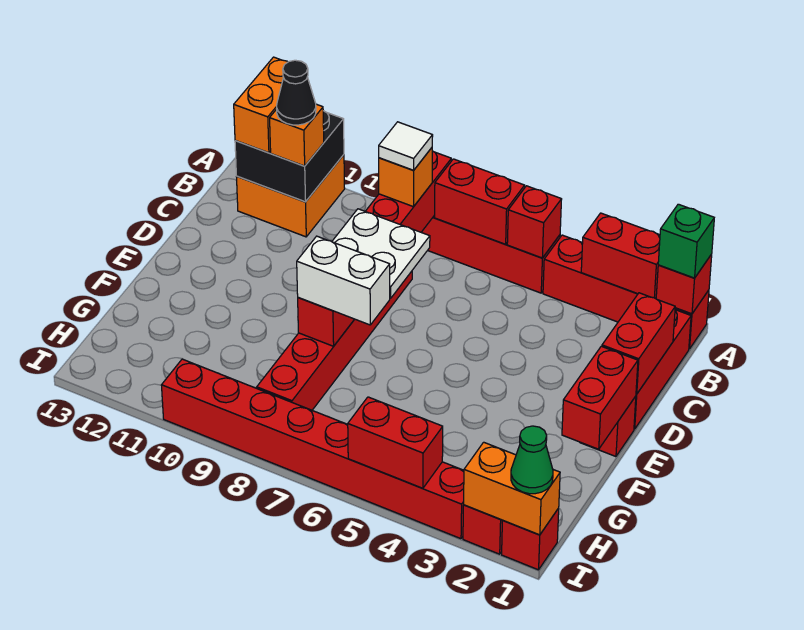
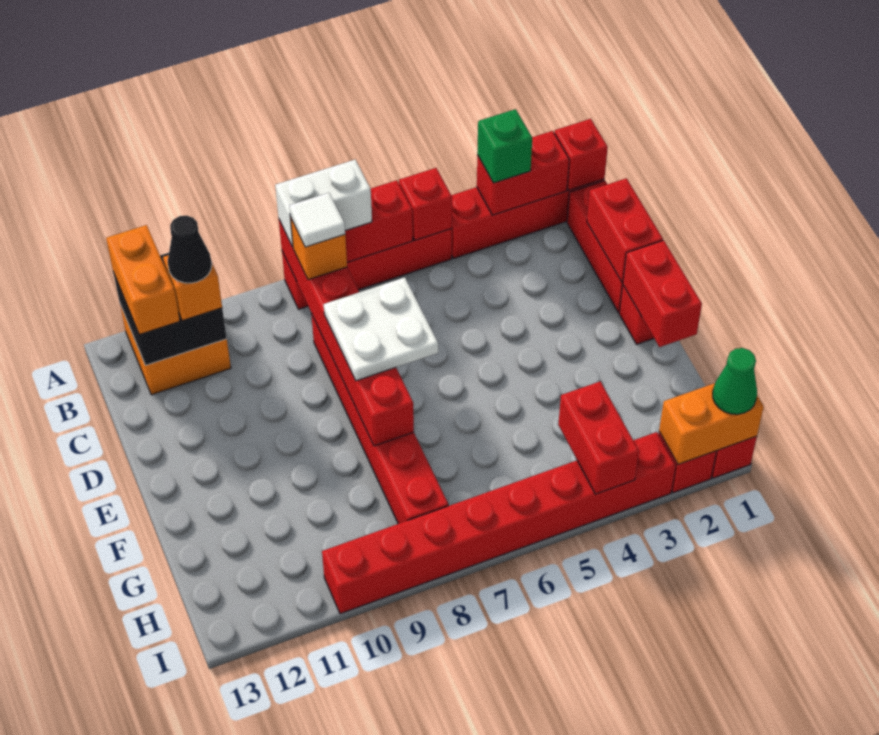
green brick A1 level 3 -> green brick A3 level 3
white brick F7:F8 level 3 -> white brick A7:A8 level 3
red brick I4:I5 level 2 -> red brick H4:I4 level 2

